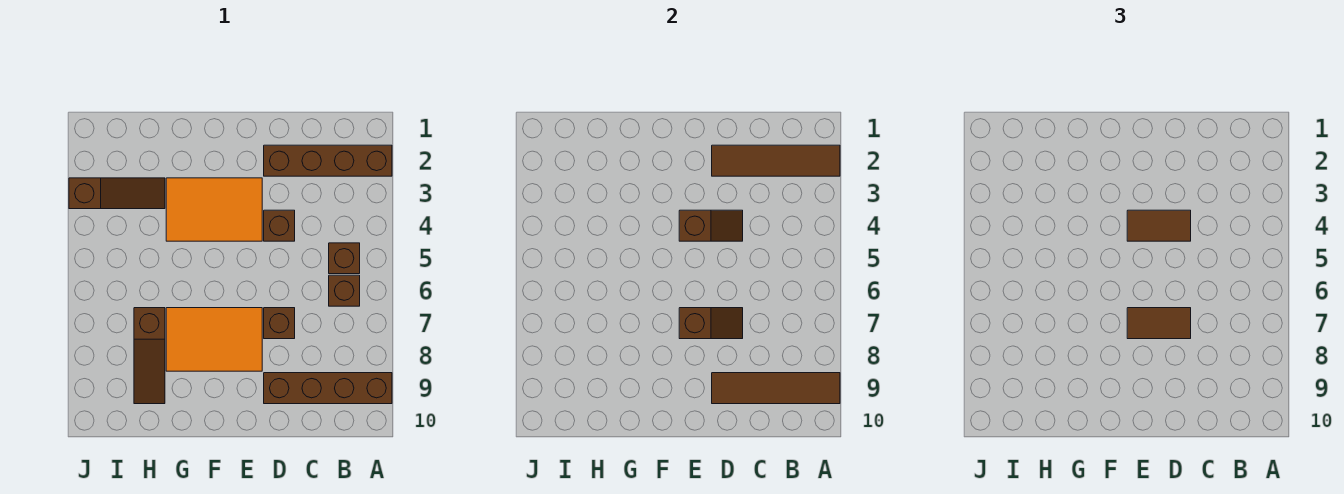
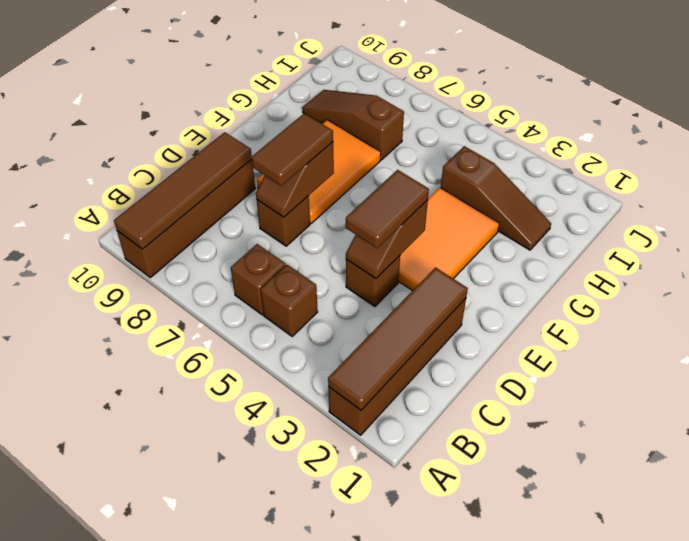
brown slope H3:J3 level 1 top J -> brown slope H2:H4 level 1 top 4

